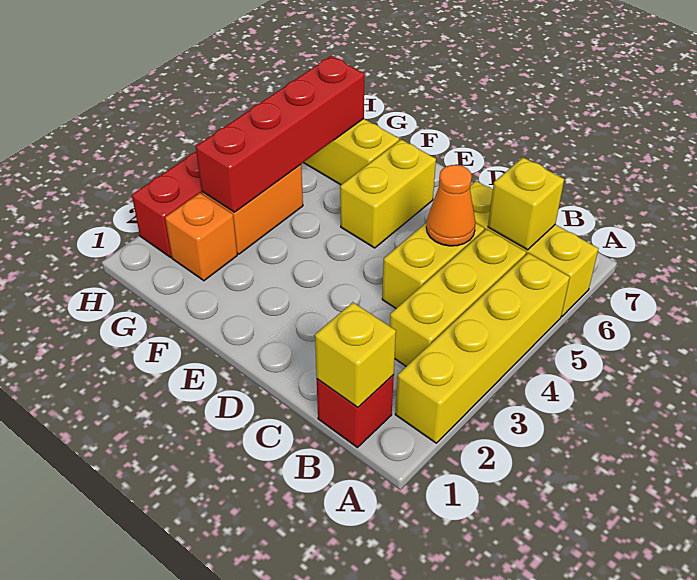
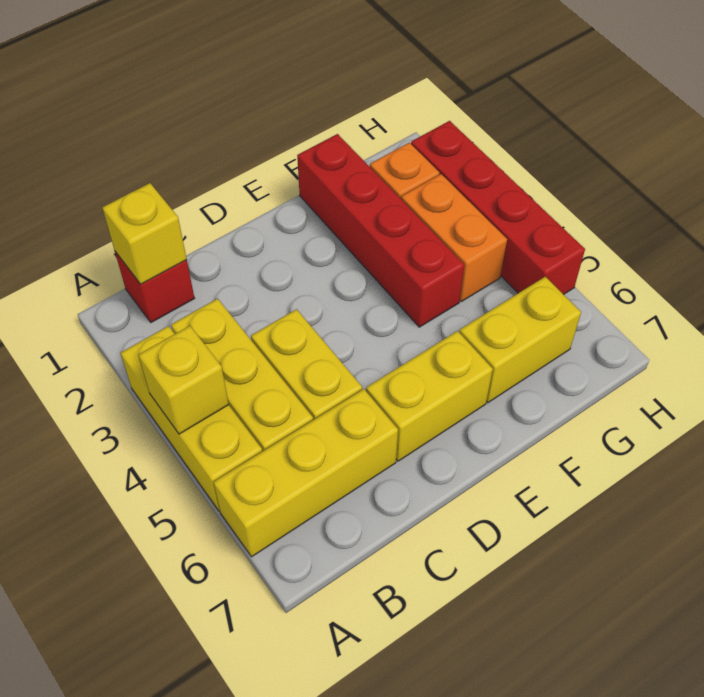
yellow brick A2:A5 level 1 -> yellow brick A3:A5 level 1
yellow brick B6 level 2 -> yellow brick A4 level 2
orange cone C5 level 2 -> none
yellow brick E5:E6 level 1 -> yellow brick D6:E6 level 1
red brick G3:G6 level 2 -> red brick F1:F4 level 1

